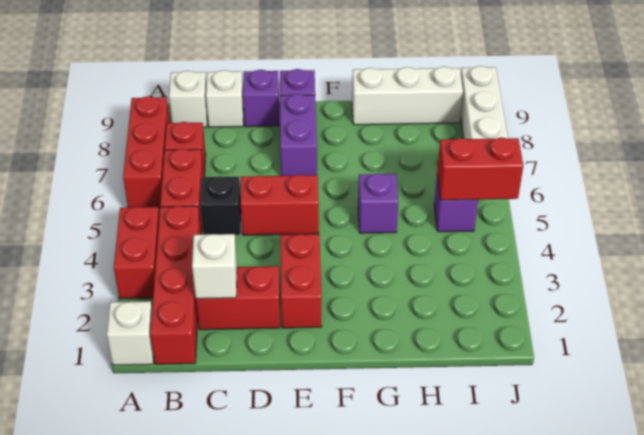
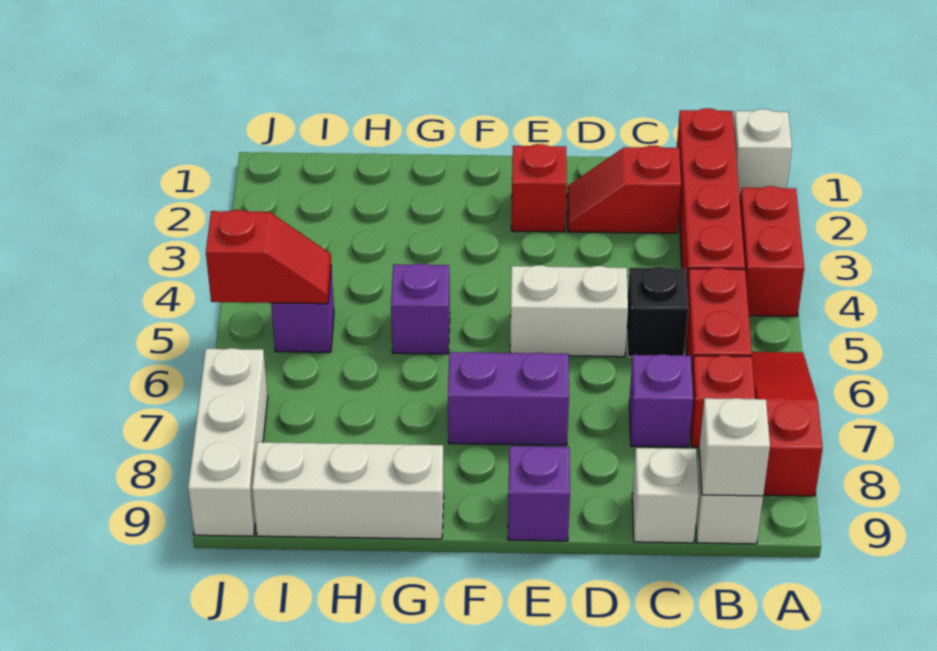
red brick A6:A8 level 1 -> red slope A6:A8 level 1 top 8
red brick C2:D2 level 1 -> red slope C2:D2 level 1 top C
white brick C2 level 2 -> white brick B9 level 2
red brick D5:E5 level 1 -> white brick D5:E5 level 1
purple brick D9 level 1 -> purple brick C7 level 1
red brick E2:E3 level 1 -> red brick E2 level 1
purple brick E7:E8 level 1 -> purple brick E7:F7 level 1
red brick I5:J5 level 2 -> red slope I5:J5 level 2 top J

